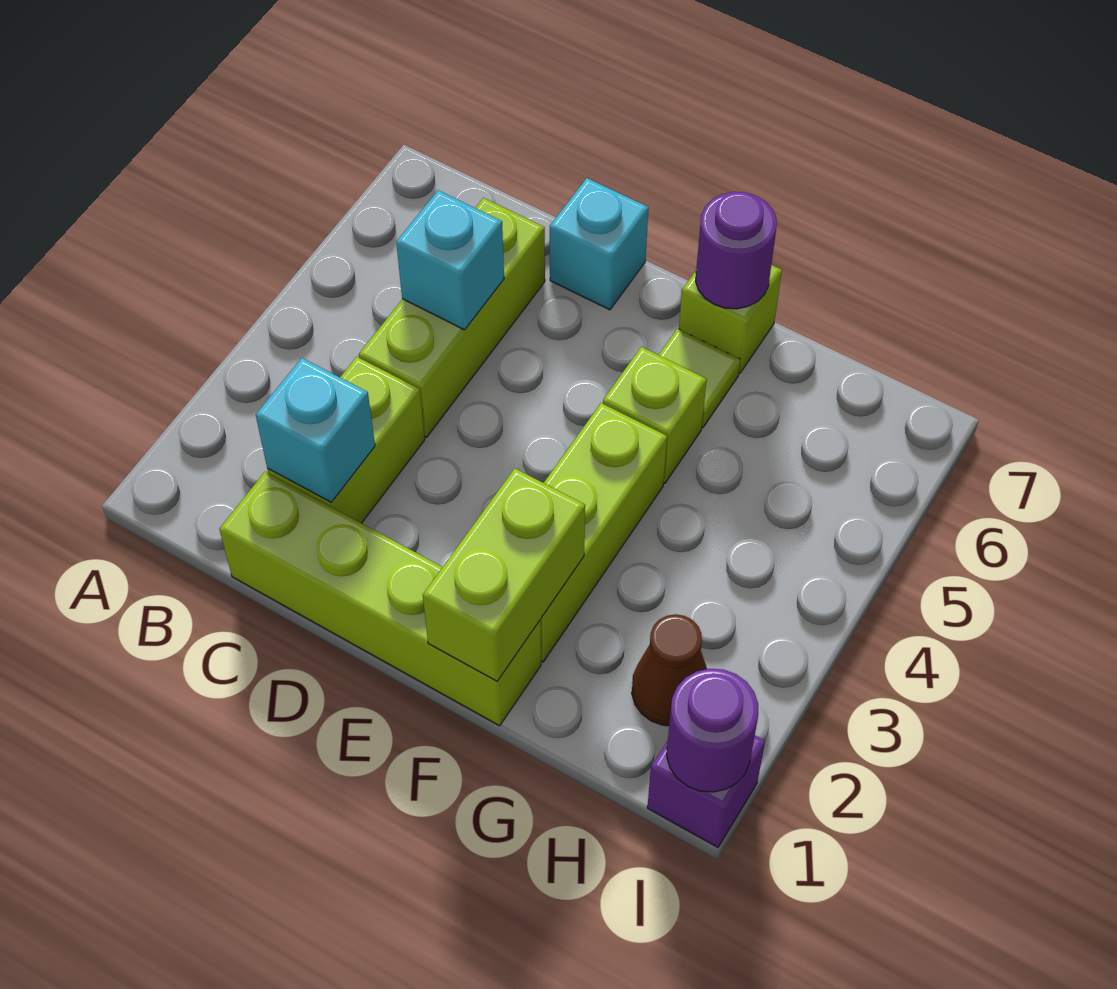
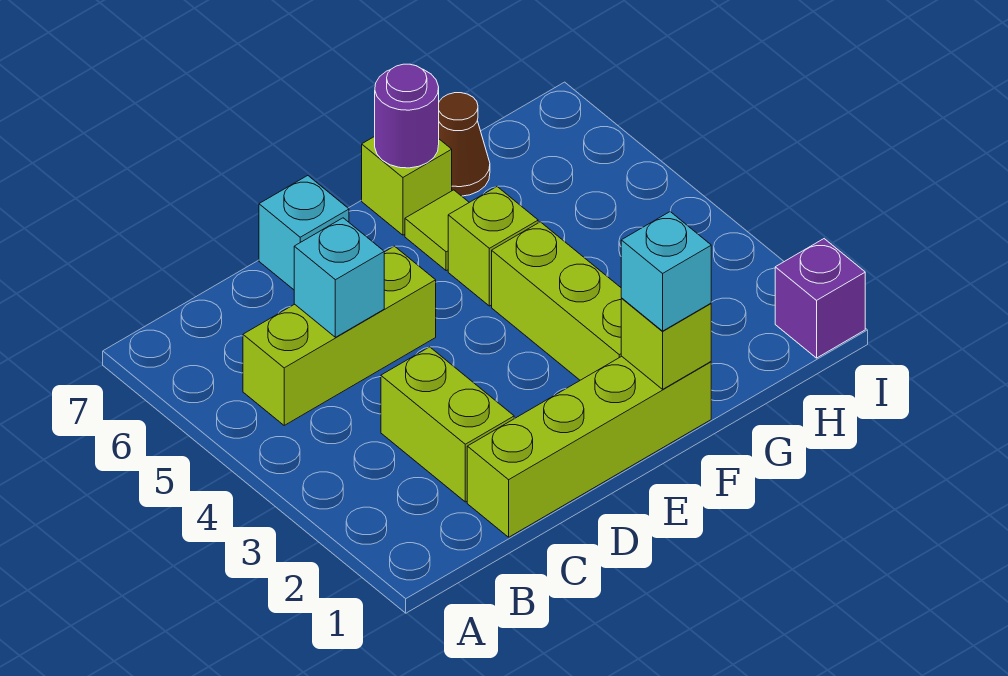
cyan brick C2 level 2 -> cyan brick F1 level 3
lime brick C4:C6 level 1 -> lime brick B5:D5 level 1
lime brick F1:F2 level 2 -> lime brick F1 level 2
brown cone H2 level 1 -> brown cone G7 level 1
purple round brick I1 level 2 -> none

